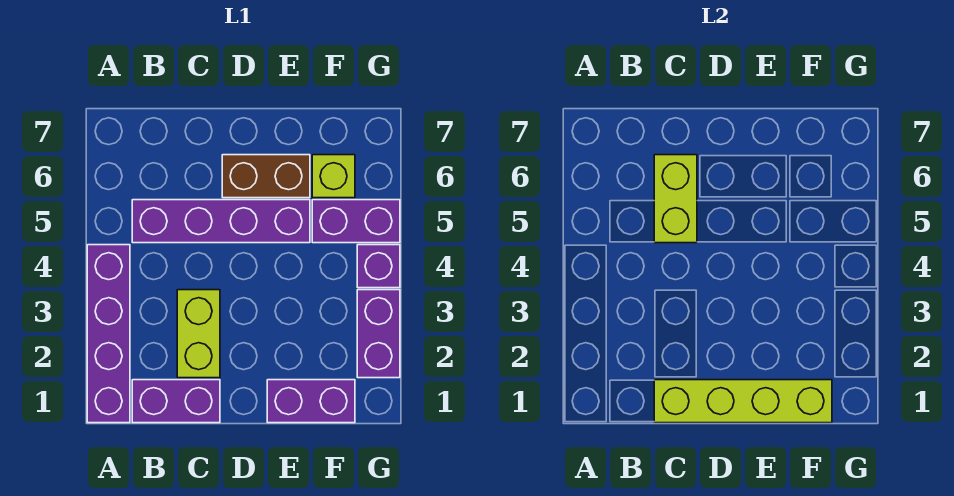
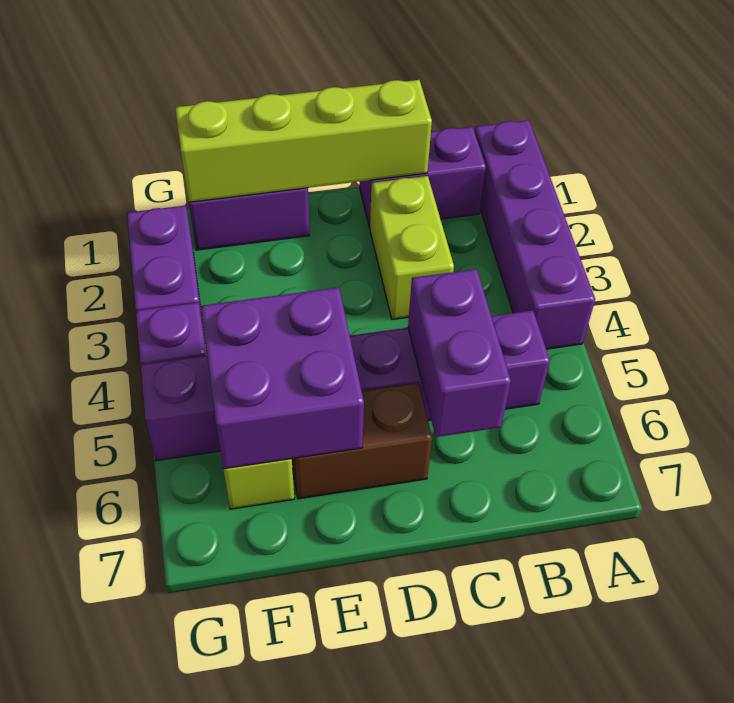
lime brick C5:C6 level 2 -> purple brick C5:C6 level 2
none -> purple brick E5:F6 level 2

